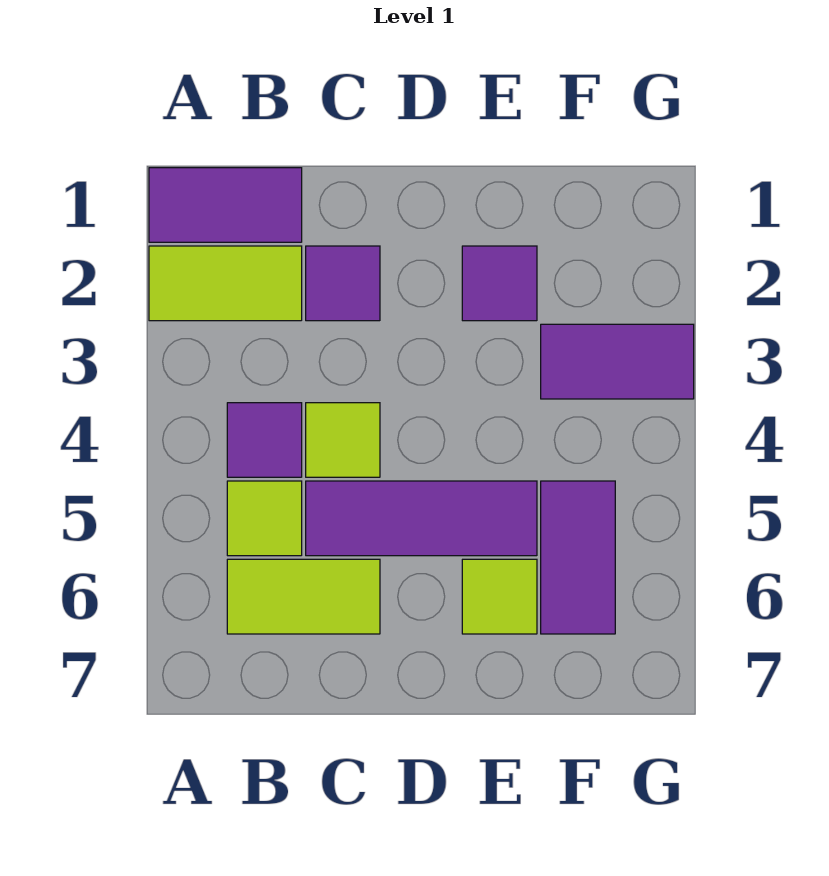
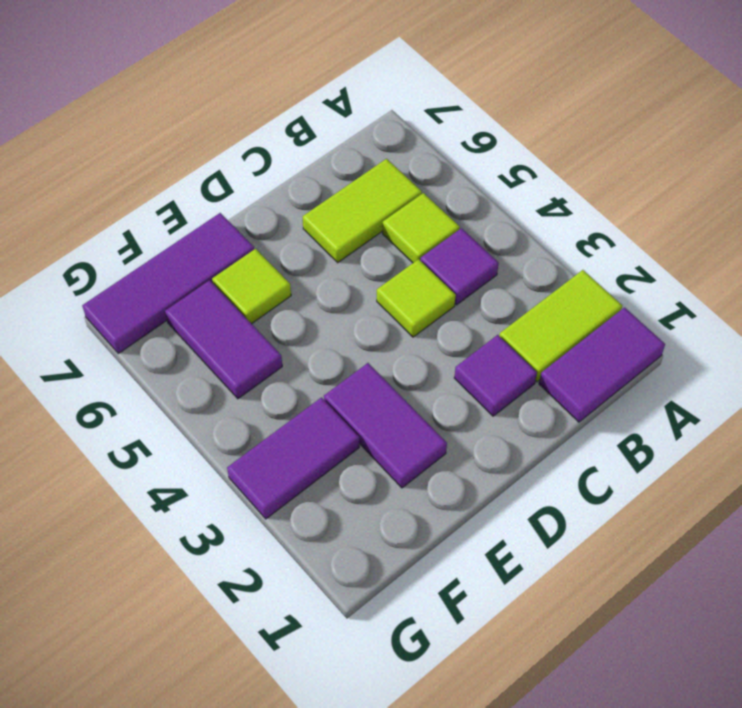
purple tile C5:E5 level 1 -> purple tile E7:G7 level 1
purple tile E2 level 1 -> purple tile E2:E3 level 1

